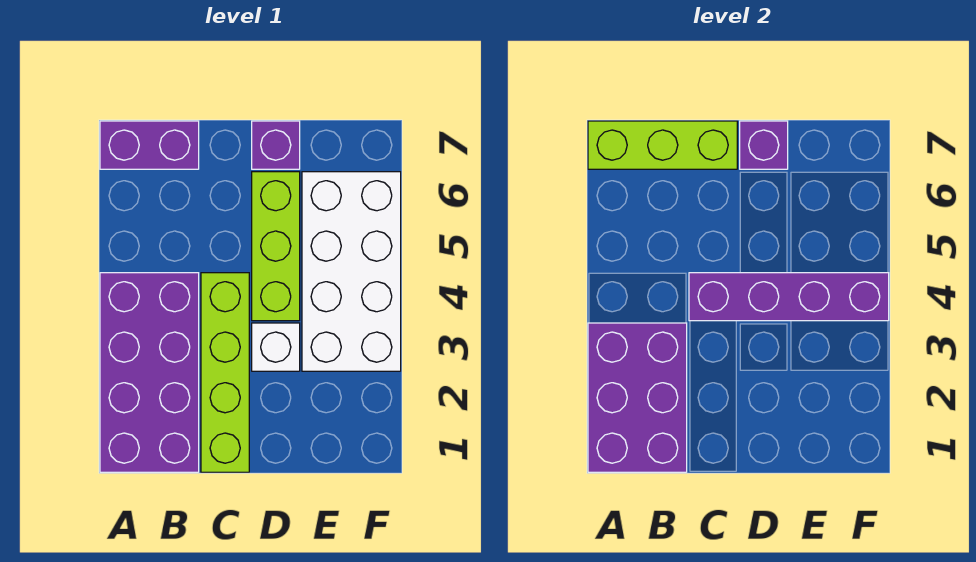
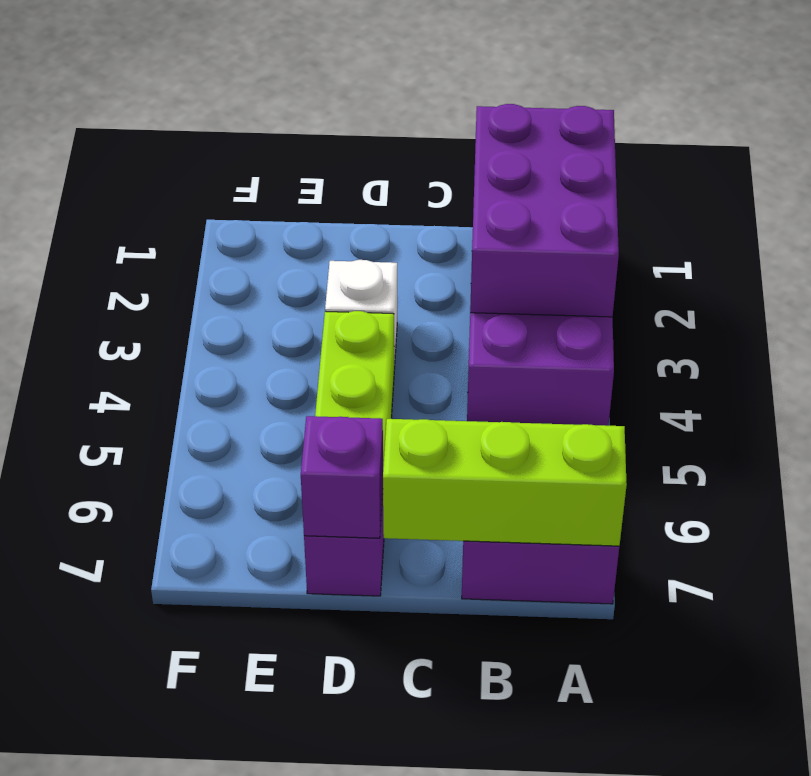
lime brick C1:C4 level 1 -> none
purple brick C4:F4 level 2 -> none
white brick E3:F6 level 1 -> none

